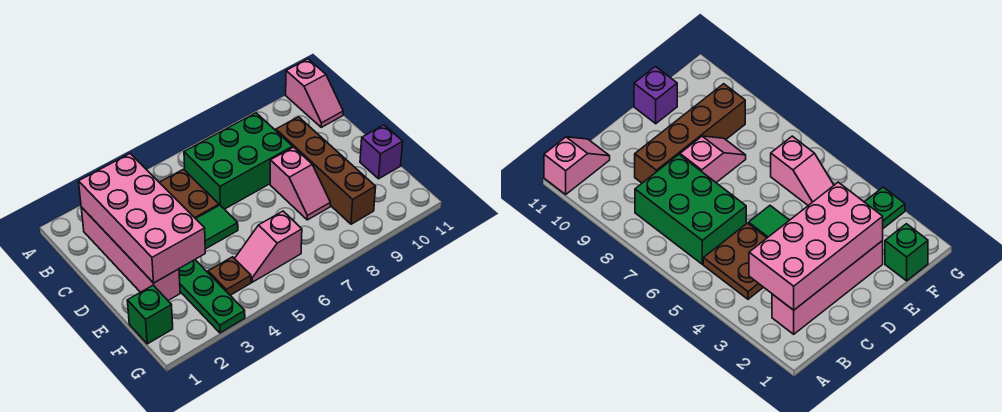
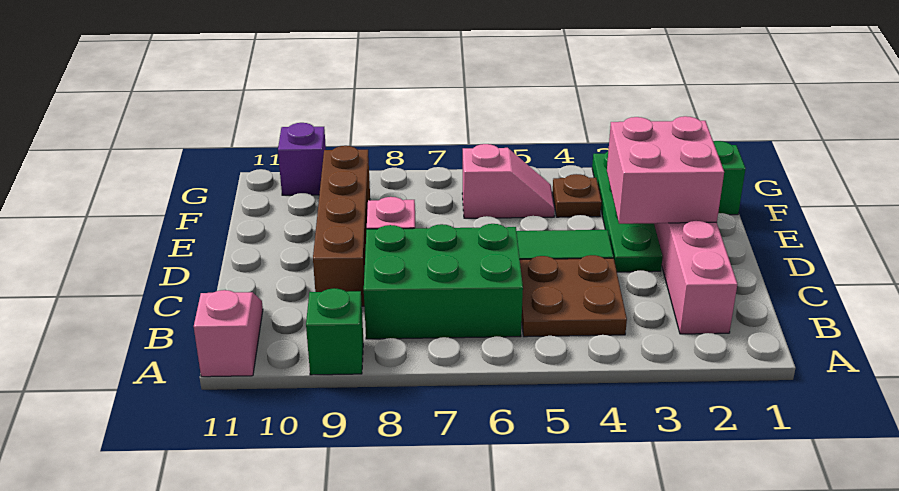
none -> green brick A9 level 1
pink brick B2:E3 level 2 -> pink brick D2:E3 level 2
purple brick E11 level 1 -> purple brick G10 level 1

